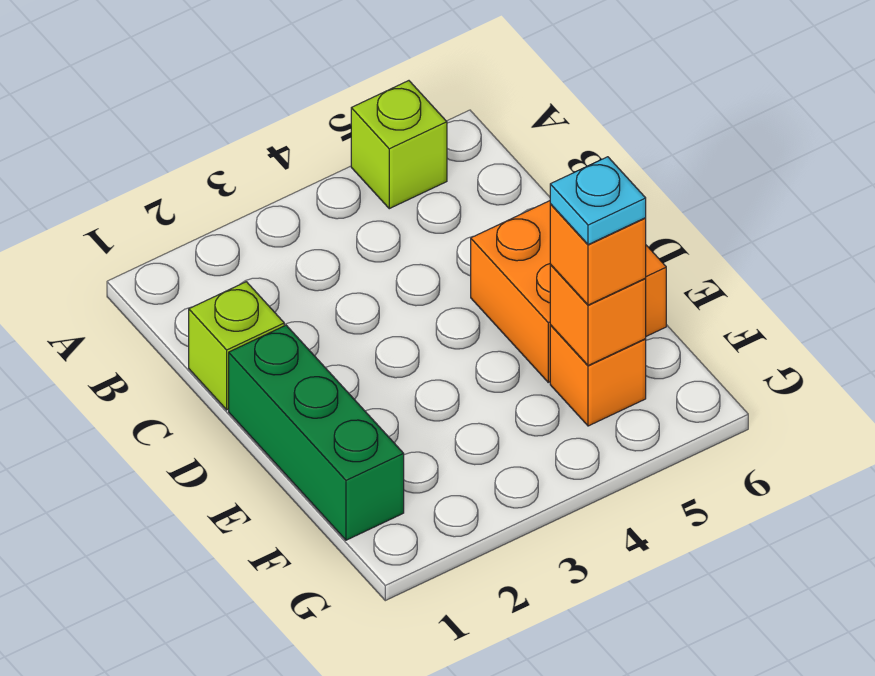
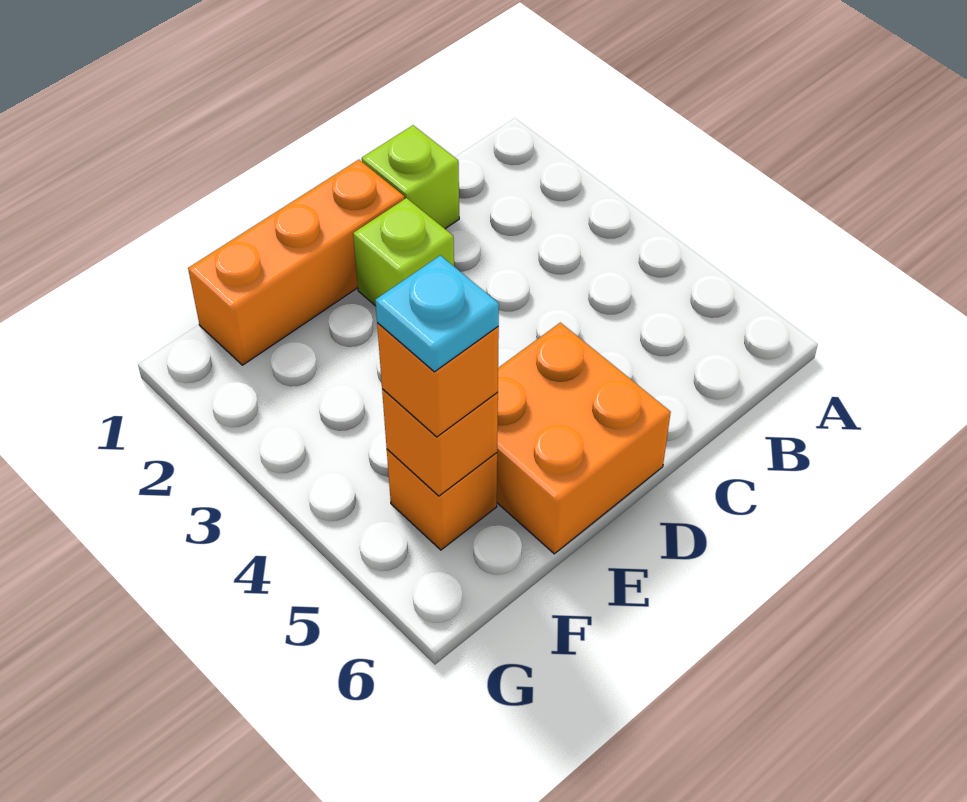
lime brick A5 level 1 -> lime brick D2 level 1
green brick D1:F1 level 1 -> orange brick D1:F1 level 1

